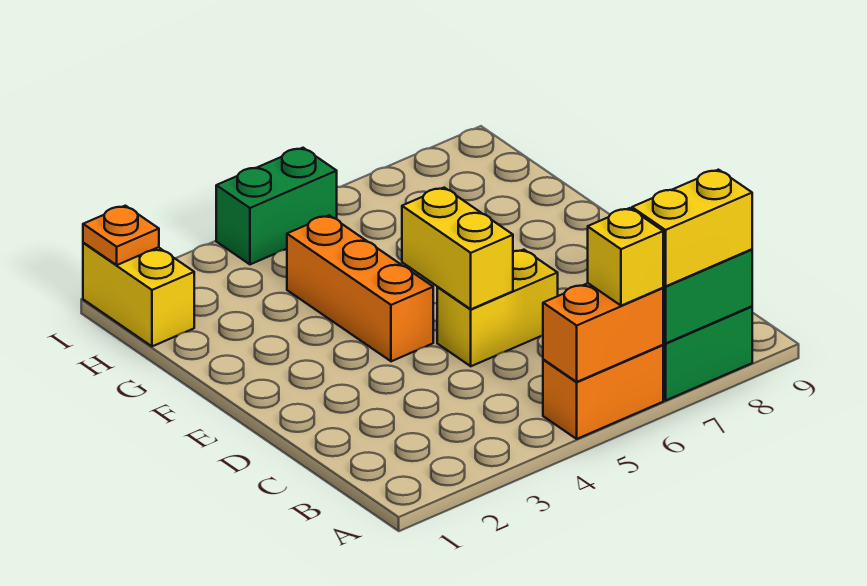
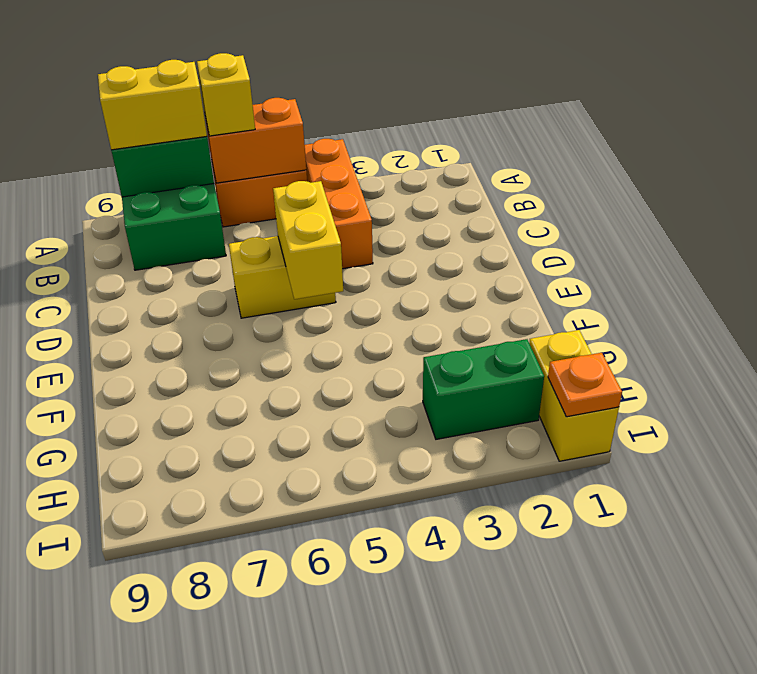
orange brick E4:G4 level 1 -> orange brick A4:C4 level 1
green brick I4:I5 level 1 -> green brick H2:H3 level 1

